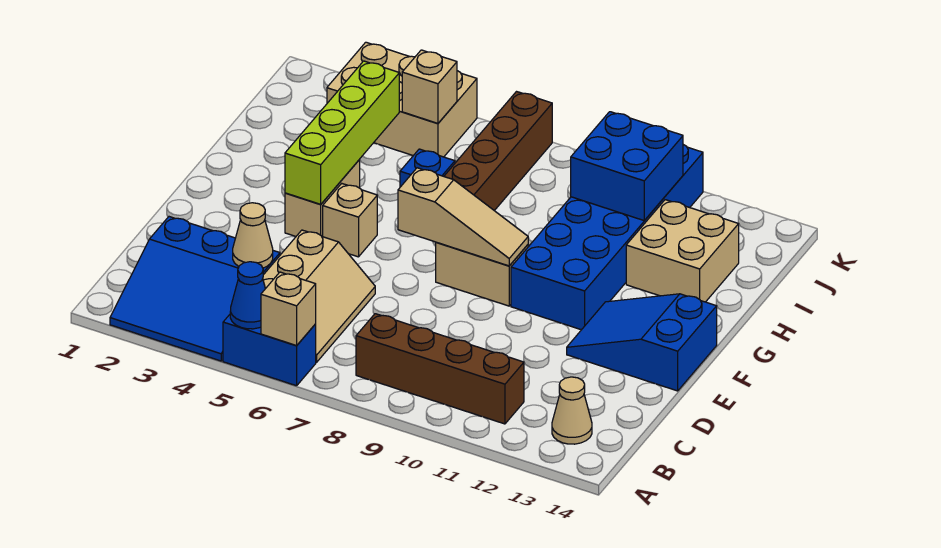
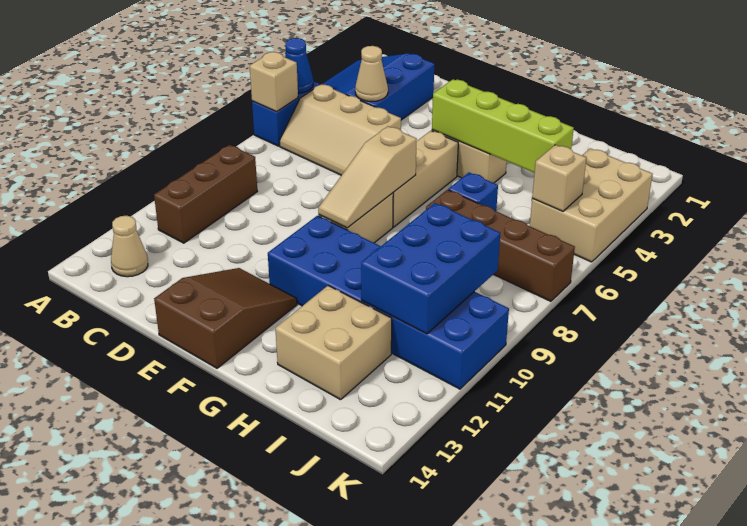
brown brick B8:B11 level 1 -> brown brick B9:B11 level 1
blue slope E12:F14 level 1 top 14 -> brown slope E12:F14 level 1 top 14
tan brick F5 level 1 -> tan brick F5:F7 level 1
blue brick I10:J11 level 2 -> blue brick I9:J11 level 2

